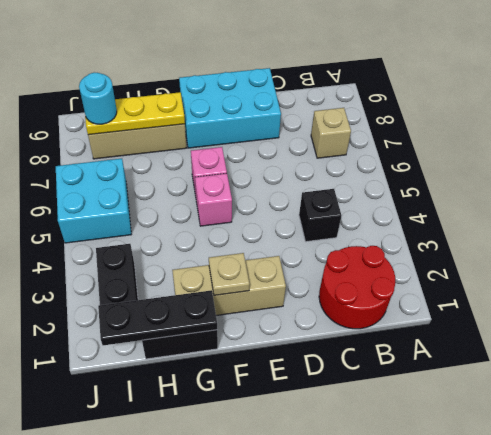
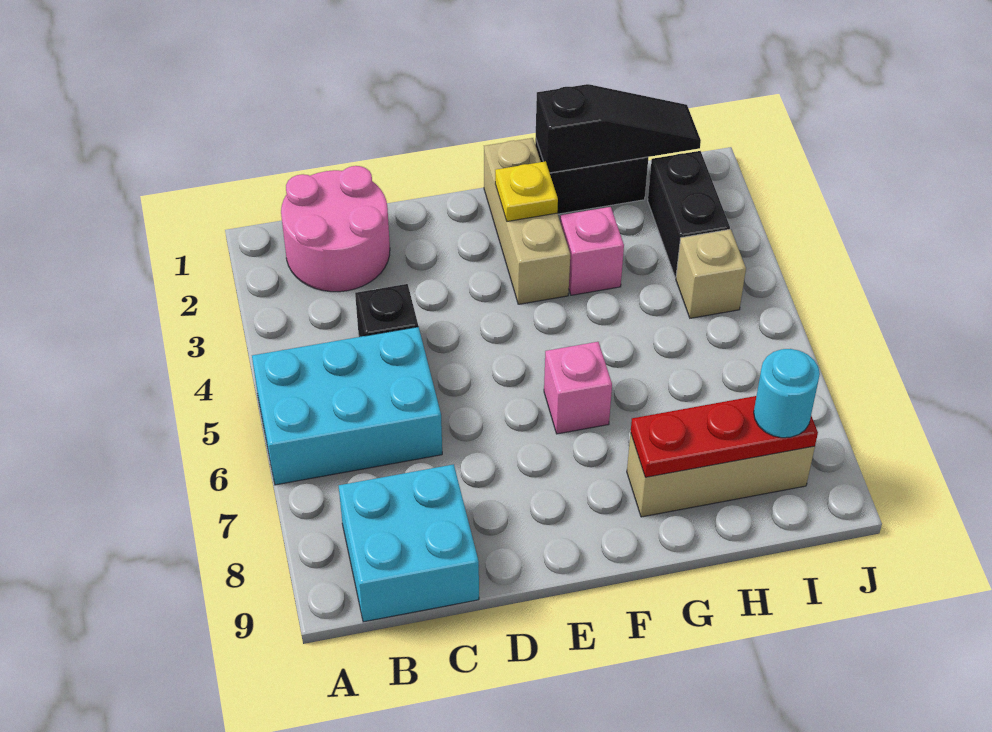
red round brick B1:C2 level 1 -> pink round brick B1:C2 level 1
tan brick B7 level 1 -> tan brick I4 level 1
cyan brick D8:F9 level 1 -> cyan brick A5:C6 level 1
tan brick E2:G2 level 1 -> tan brick F1:F3 level 1
tan plate F2 level 2 -> yellow plate F2 level 2
pink brick F5 level 1 -> pink brick G3 level 1
black plate G1:I1 level 2 -> black slope G1:I1 level 2 top G
yellow plate G8:I8 level 2 -> red plate G8:I8 level 2
cyan brick I5:J6 level 1 -> cyan brick B8:C9 level 1

